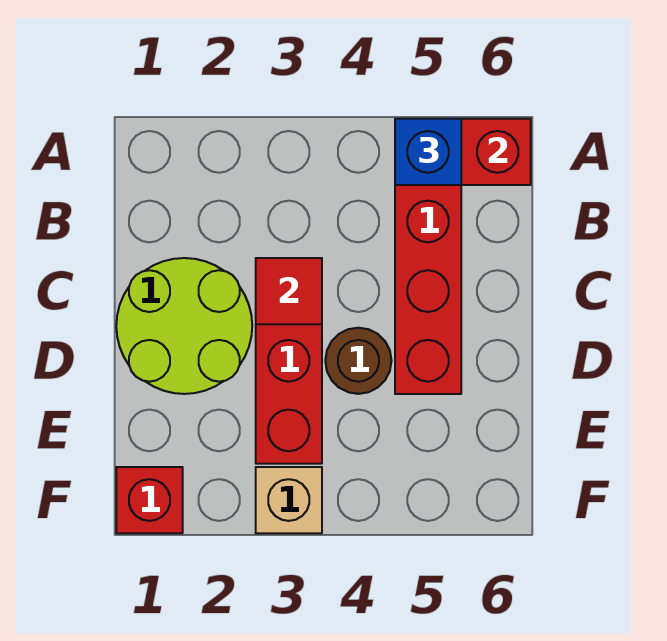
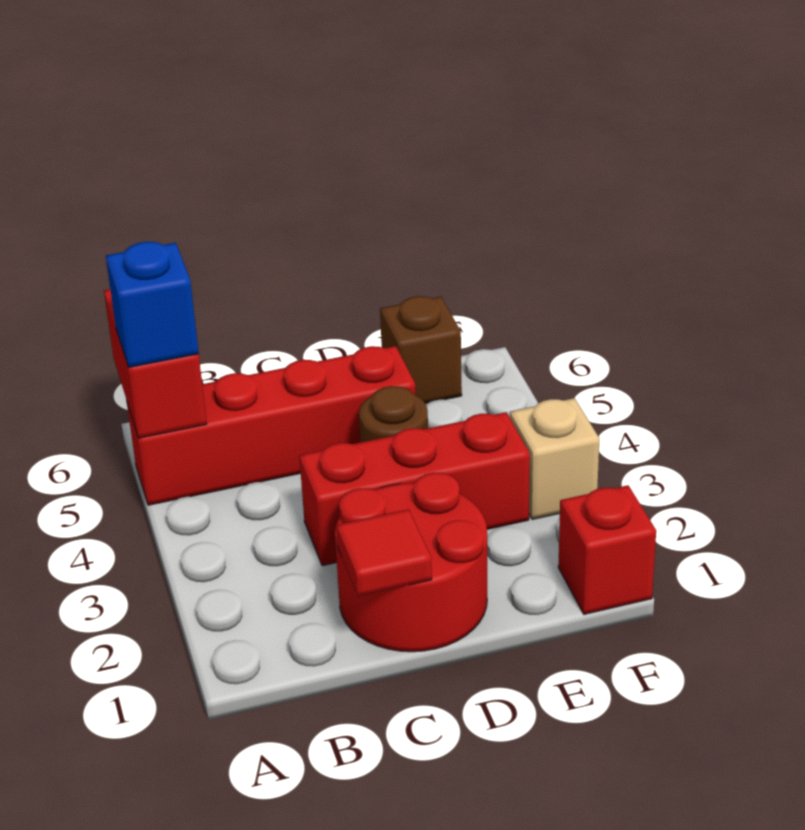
lime round brick C1:D2 level 1 -> red round brick C1:D2 level 1
red tile C3 level 2 -> red tile C1 level 2
none -> brown brick E6 level 1

